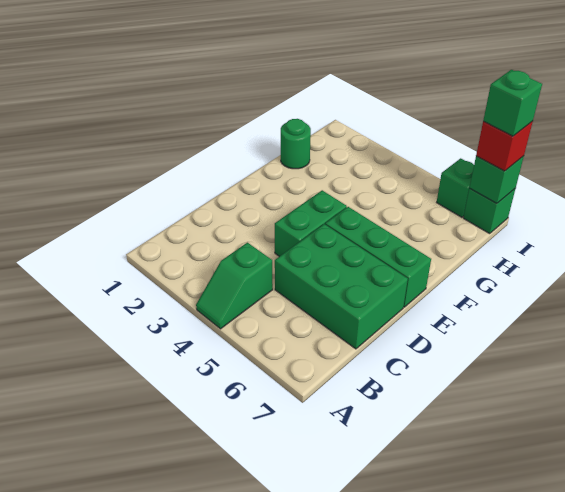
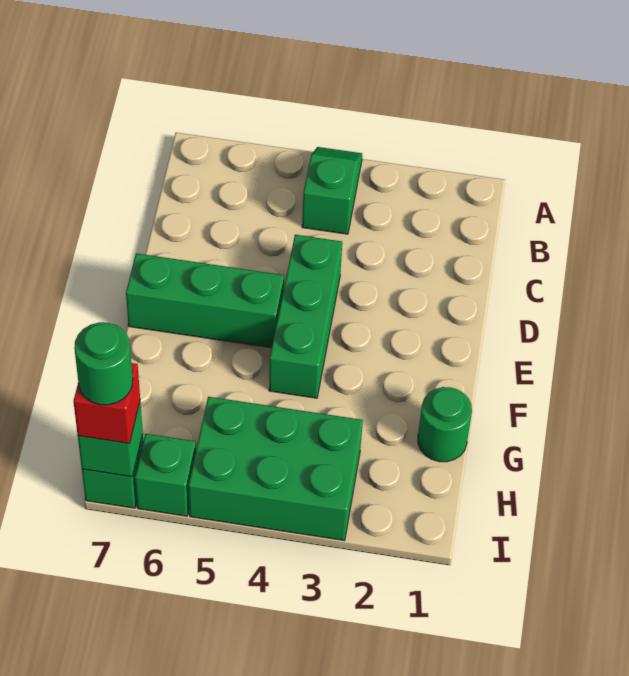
green brick C5:D7 level 1 -> green brick H3:I5 level 1
green brick D4:E4 level 1 -> green brick D4:F4 level 1
green brick I7 level 4 -> green round brick I7 level 4

